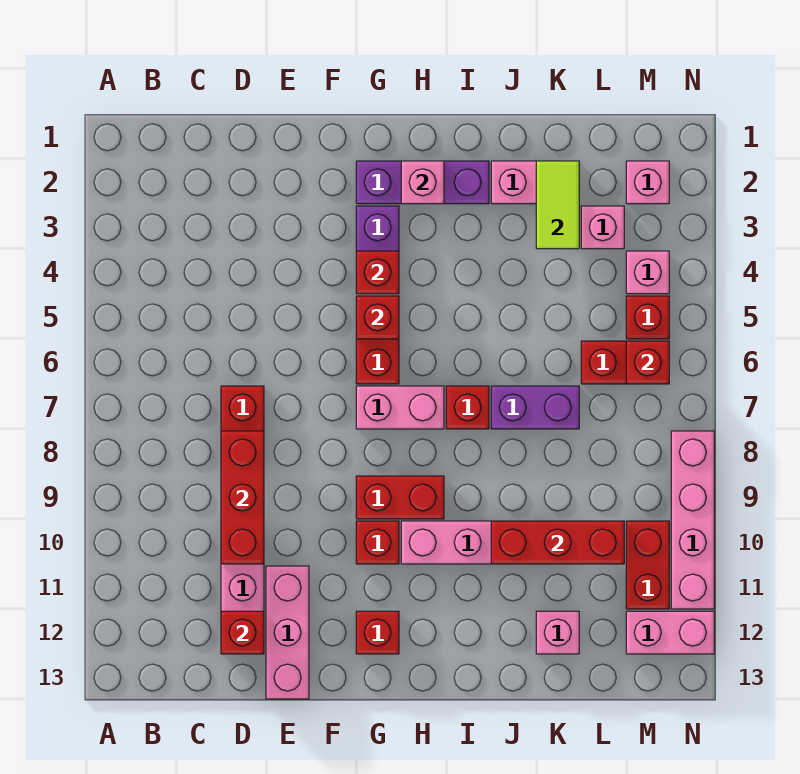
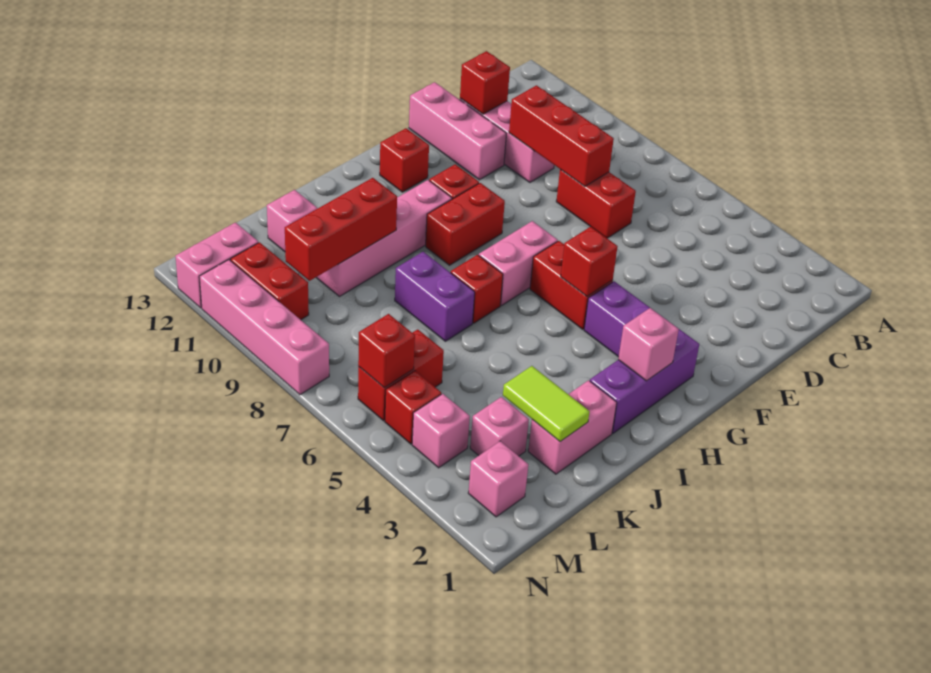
red brick G4 level 2 -> none
purple brick J7:K7 level 1 -> purple brick J7:J8 level 1

